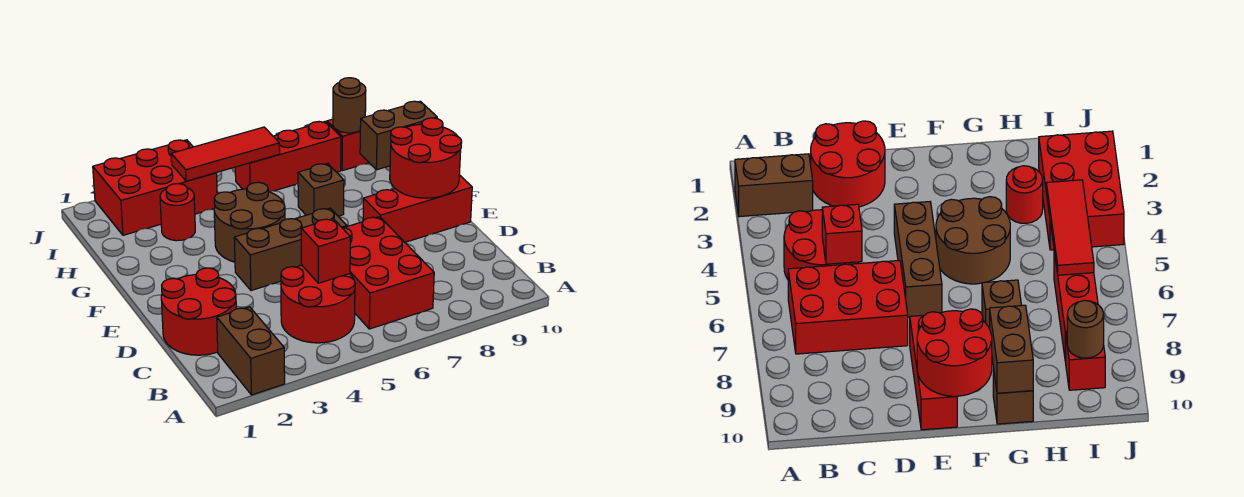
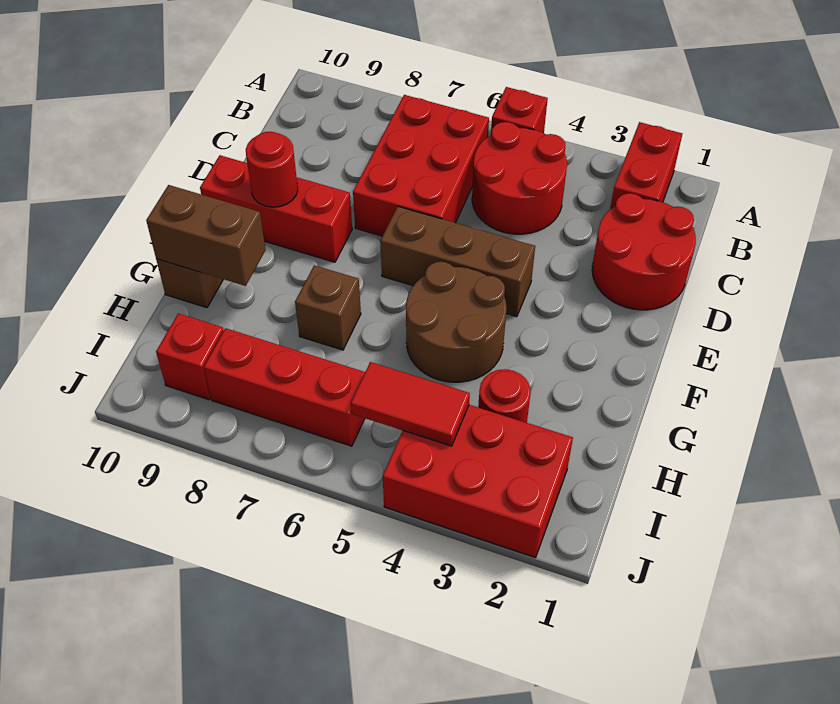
brown brick A2:B2 level 1 -> red brick A2:B2 level 1
red brick C5 level 2 -> red brick A5 level 1
red round brick E9:F10 level 2 -> red round brick E9 level 2
red tile I4:I6 level 2 -> red tile I4:I5 level 2
brown round brick I9 level 2 -> none

